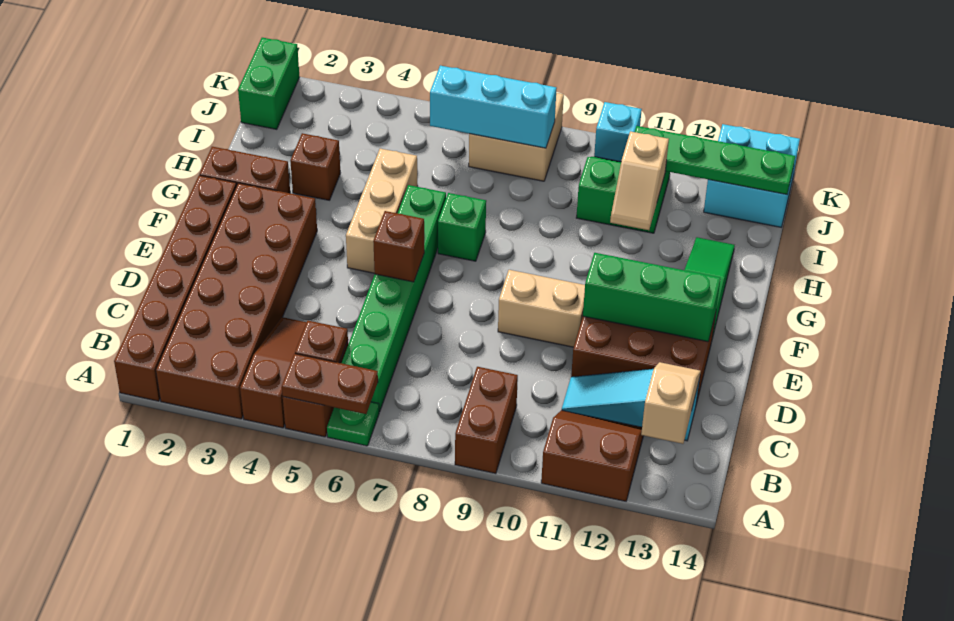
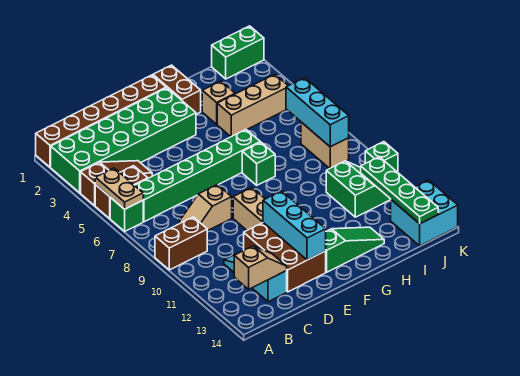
brown brick A2:F3 level 1 -> green brick A2:F3 level 1
brown plate A5:A6 level 2 -> tan plate A5:A6 level 2
green plate A6 level 1 -> green brick A6 level 1
brown slope A11:B12 level 1 top A -> none
brown plate B5 level 2 -> none
brown brick E6 level 2 -> none
green brick E11:E13 level 2 -> cyan brick E11:E13 level 2
tan brick F5:H5 level 1 -> tan brick H4:J4 level 1
brown brick H3 level 1 -> tan brick H3 level 1
tan slope H11:I11 level 2 top I -> tan slope C8:D8 level 1 top D
tan brick J7:K8 level 1 -> tan brick J7:J8 level 1
cyan brick K10 level 1 -> green brick K10 level 1

